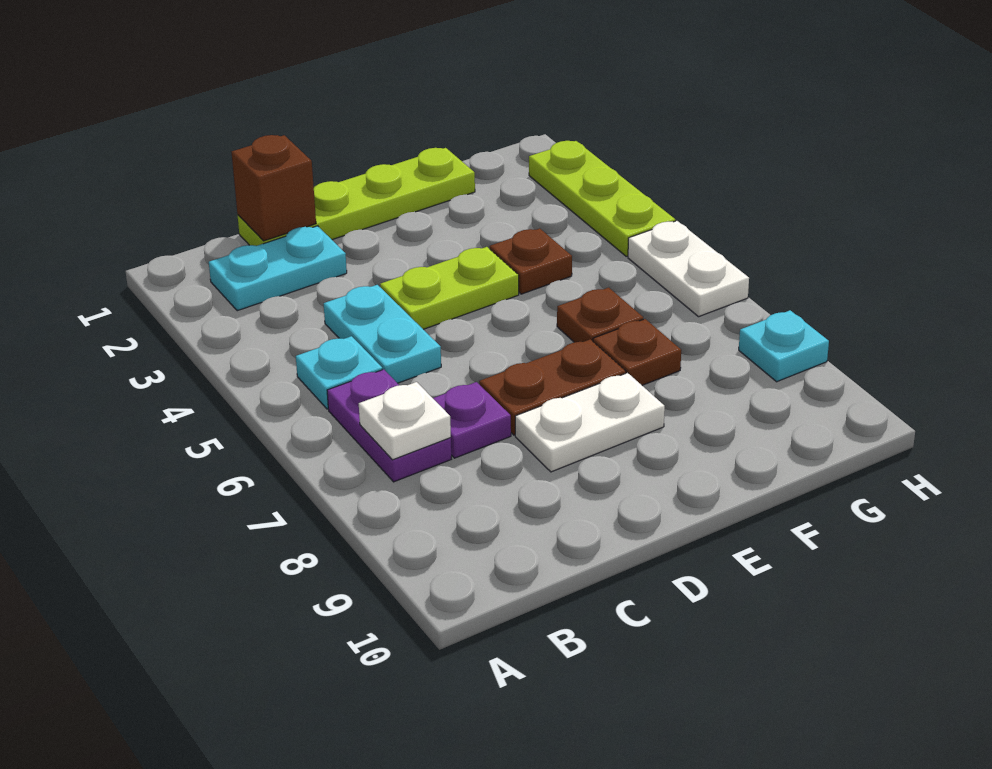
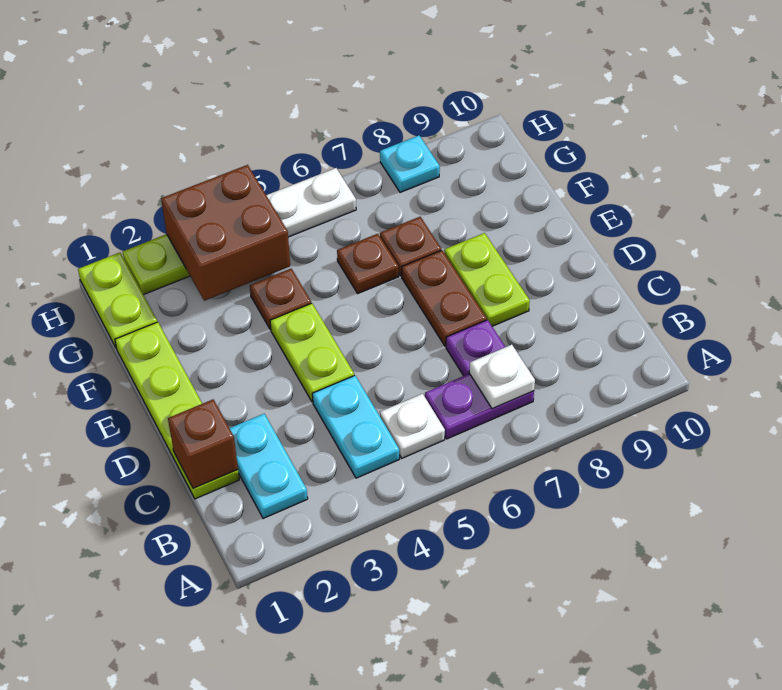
cyan plate B5 level 1 -> white plate B5 level 1
cyan plate C4:C5 level 1 -> cyan plate B4:C4 level 1
white plate D8:E8 level 1 -> lime plate D8:E8 level 1
none -> lime plate G1:H1 level 1
none -> brown brick G3:H4 level 2

